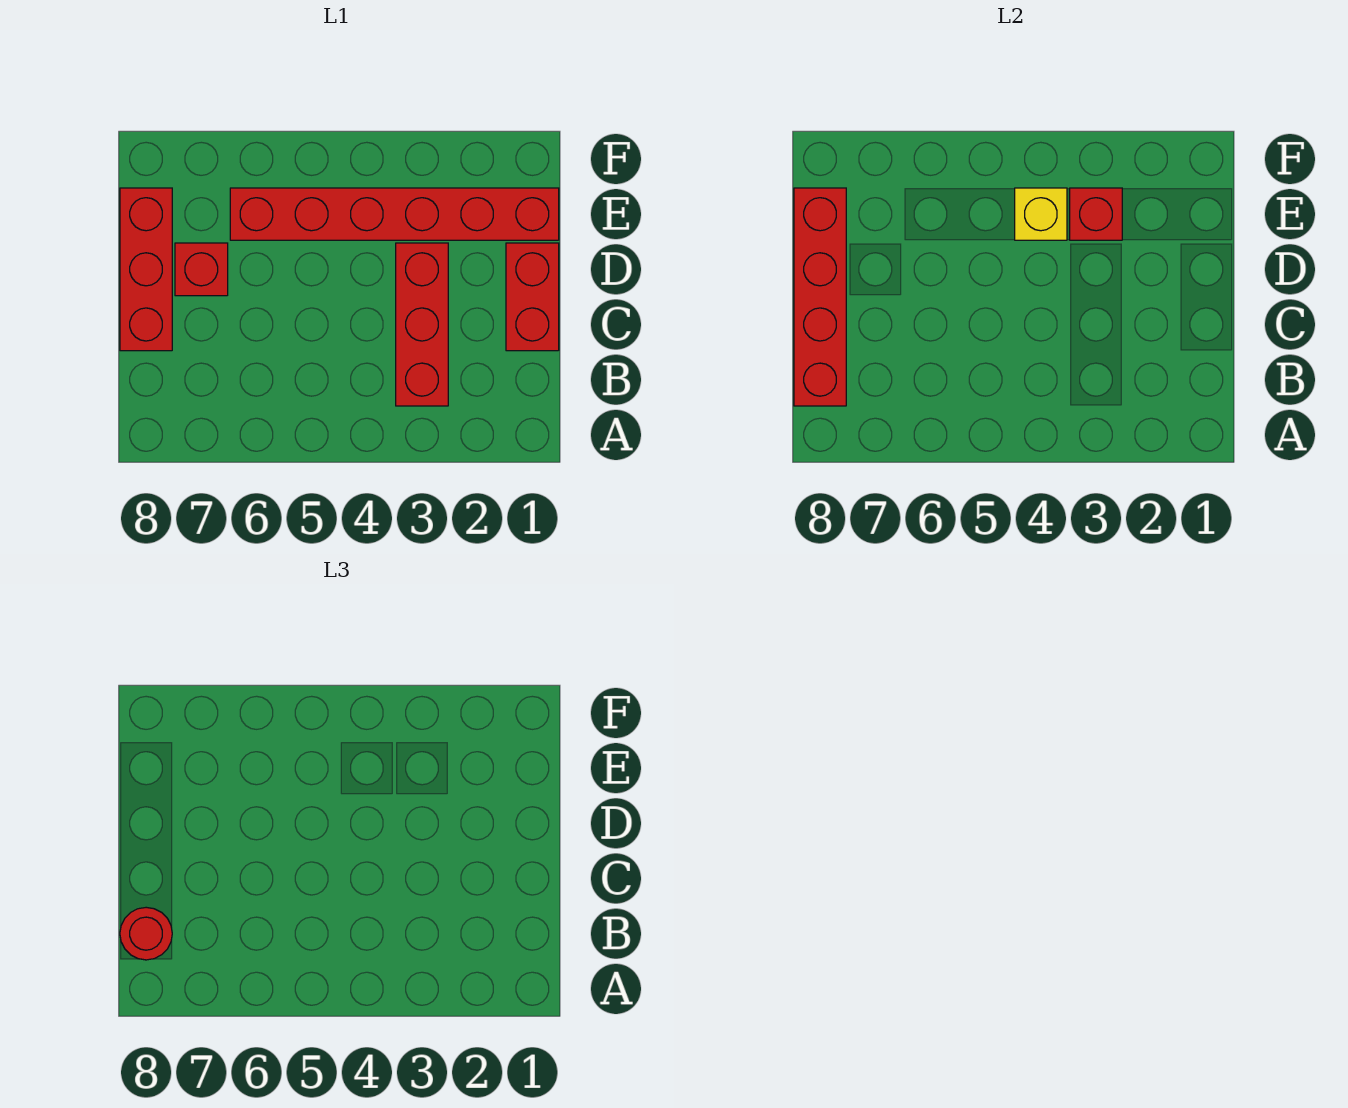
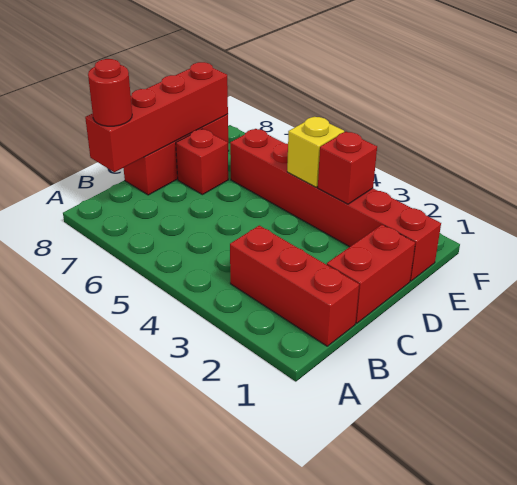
red brick B3:D3 level 1 -> red brick B1:B3 level 1

